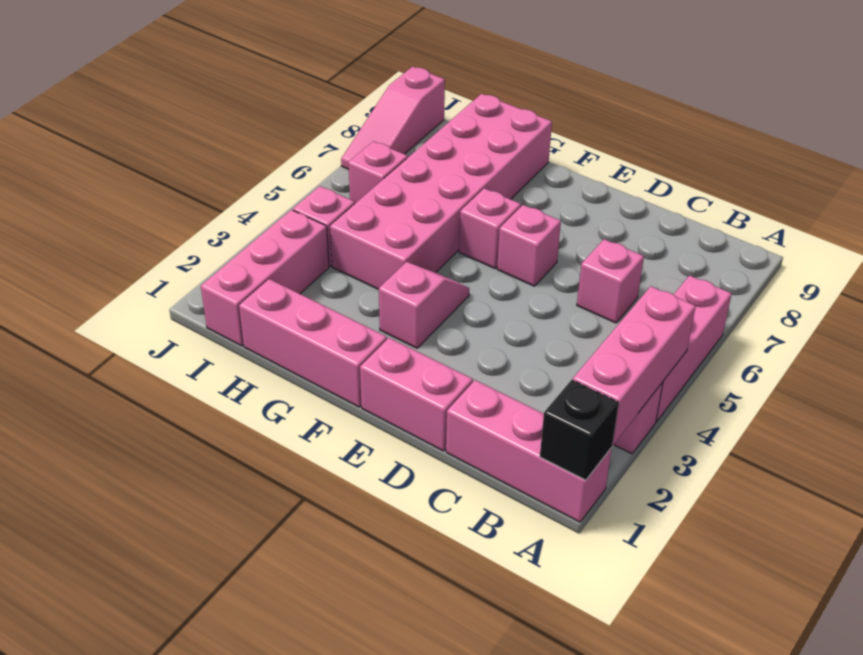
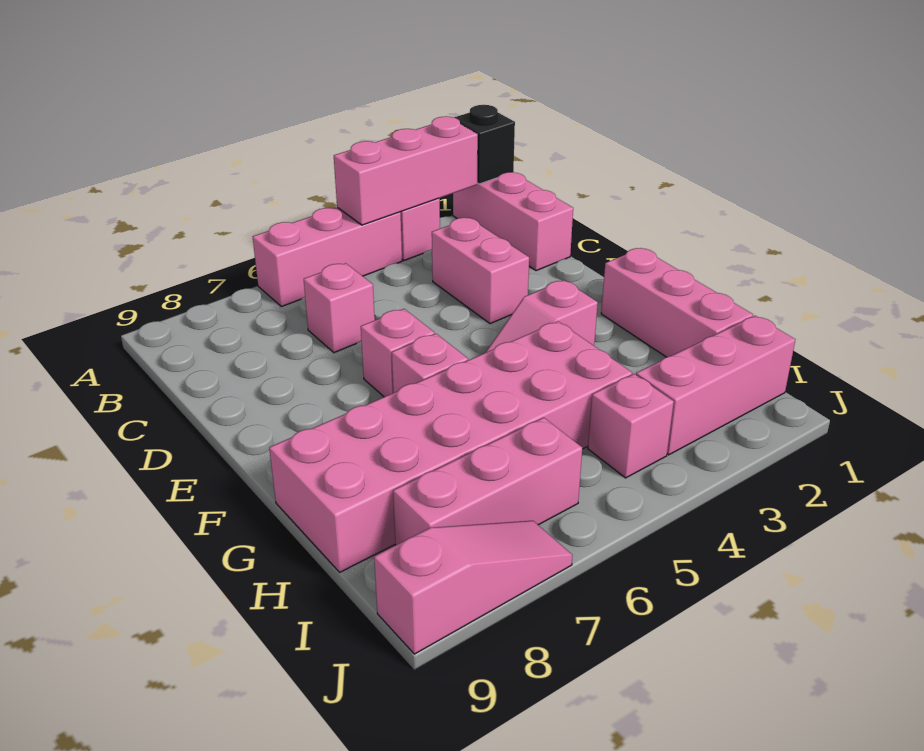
pink brick D1:E1 level 1 -> pink brick C3:D3 level 1
pink brick I6 level 1 -> pink brick I6:I8 level 1

